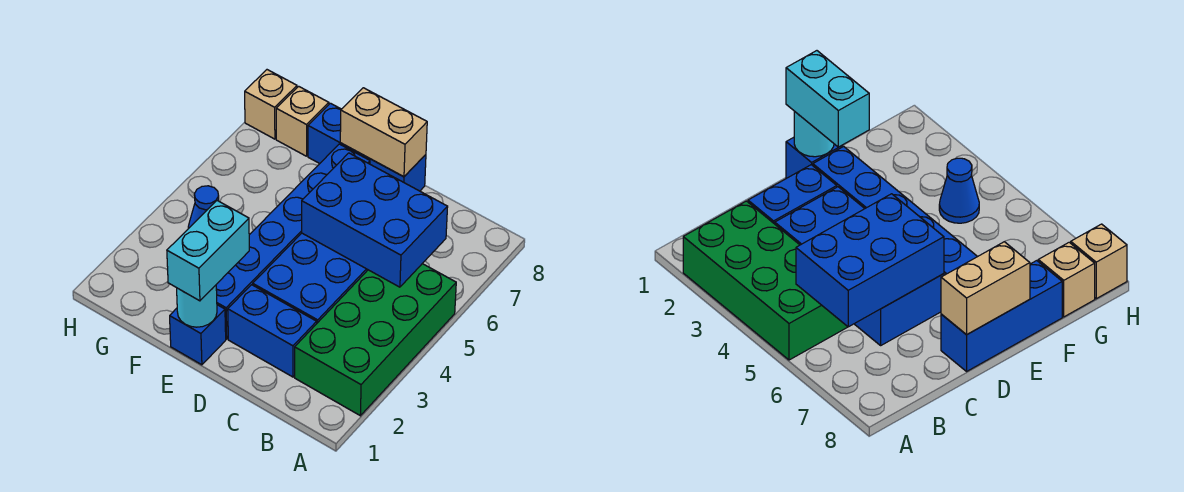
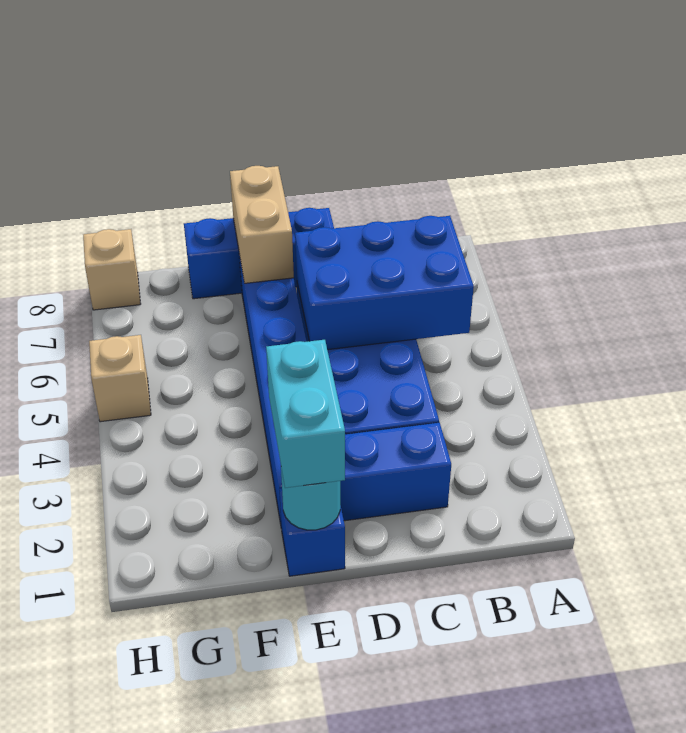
green brick A2:B5 level 1 -> none
tan brick D8:E8 level 2 -> tan brick E7:E8 level 2
blue cone G4 level 1 -> none
tan brick G8 level 1 -> tan brick H5 level 1

